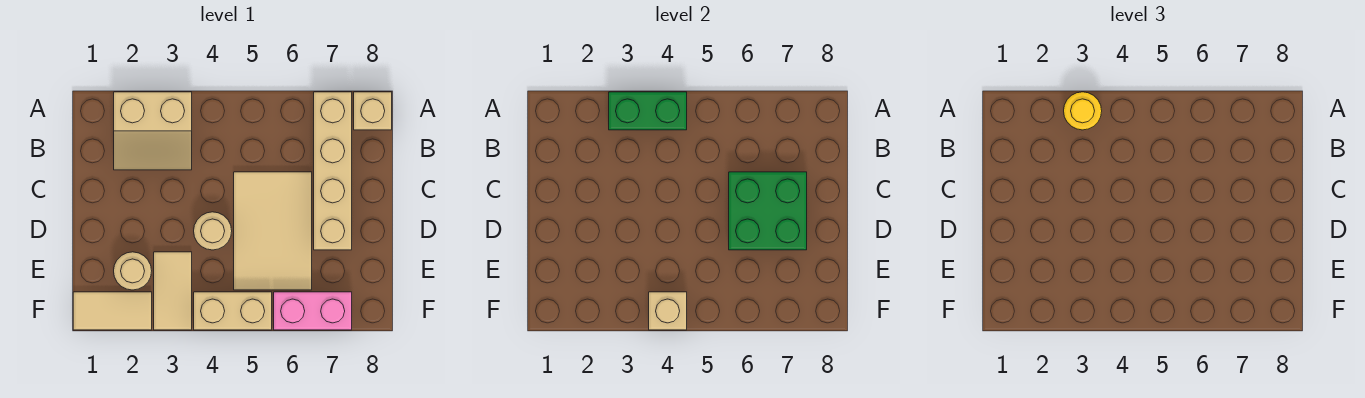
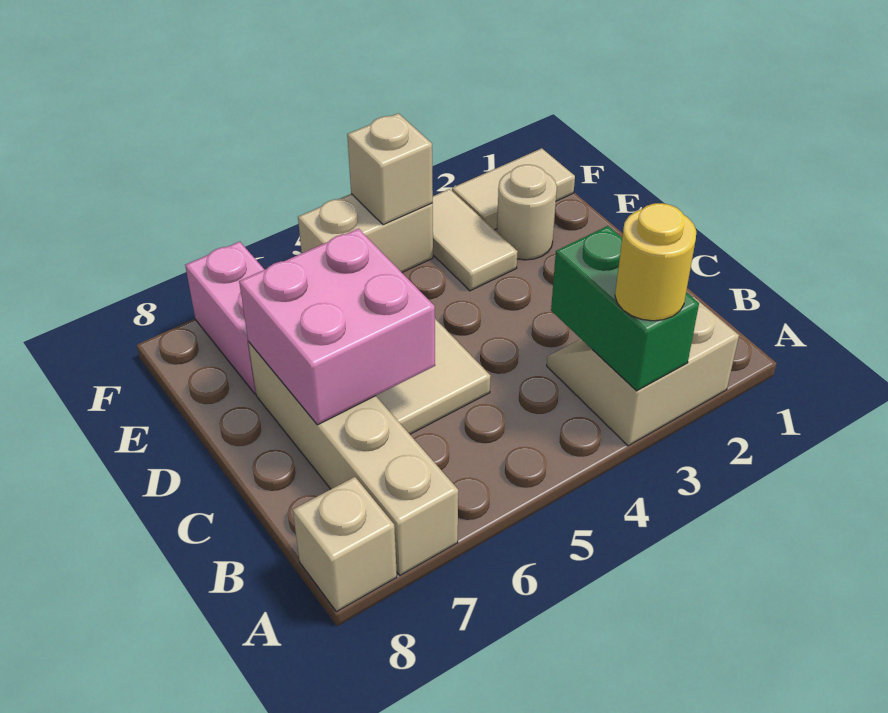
green brick A3:A4 level 2 -> green brick A3:B3 level 2
green brick C6:D7 level 2 -> pink brick C6:D7 level 2
tan round brick D4 level 1 -> none
pink brick F6:F7 level 1 -> pink brick E7:F7 level 1

